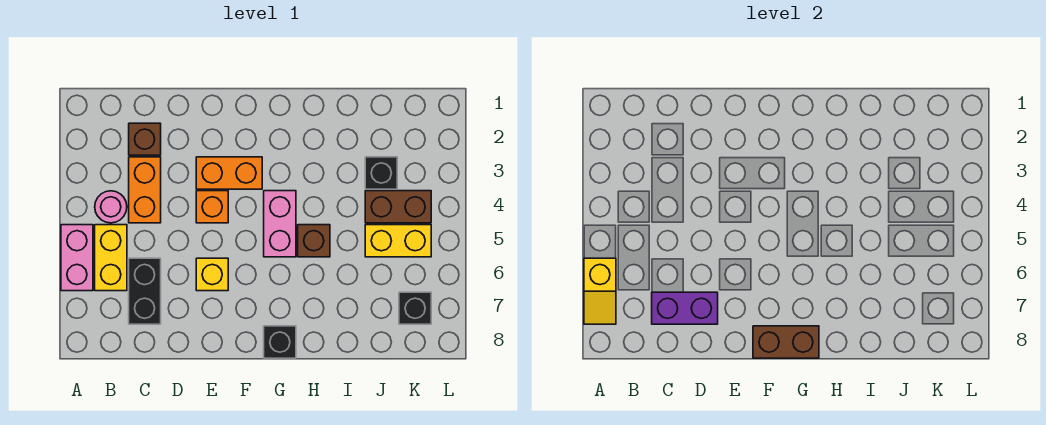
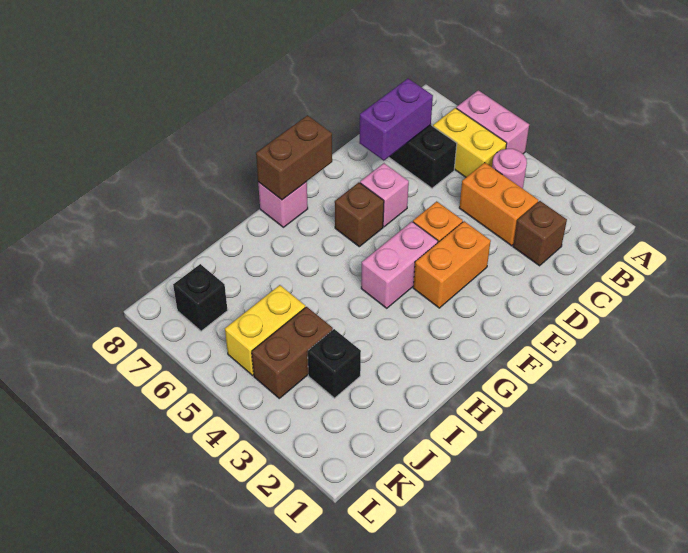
yellow slope A6:A7 level 2 top 6 -> none
yellow brick E6 level 1 -> pink brick E6 level 1
pink brick G4:G5 level 1 -> pink brick F4:G4 level 1
black brick G8 level 1 -> pink brick G8 level 1
brown brick H5 level 1 -> brown brick F6 level 1

